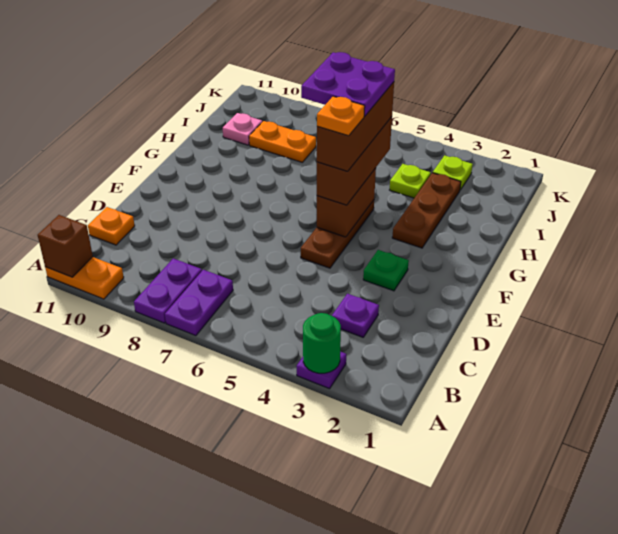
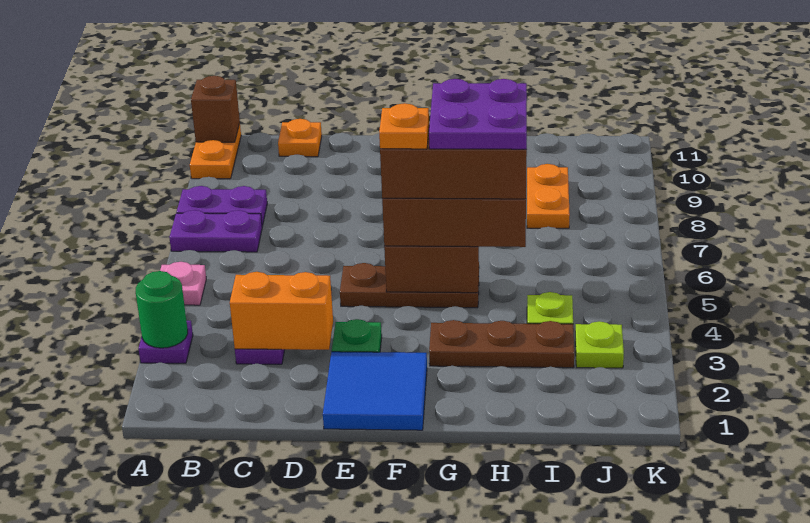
none -> orange brick C3:D3 level 2
none -> blue tile E1:F2 level 1
pink plate I10 level 1 -> pink plate A5 level 1

